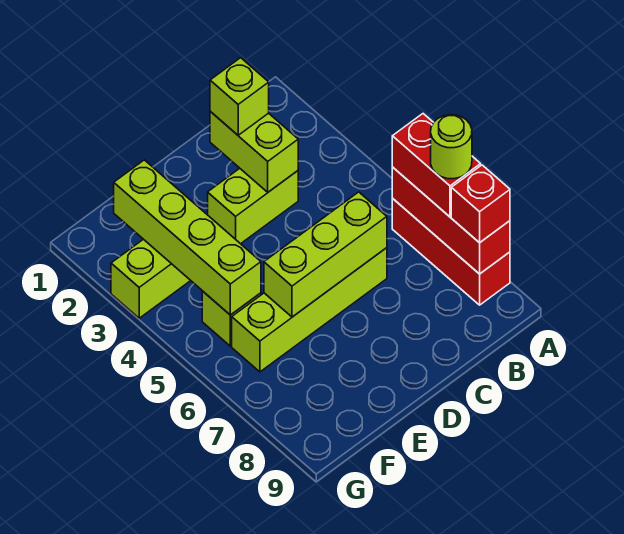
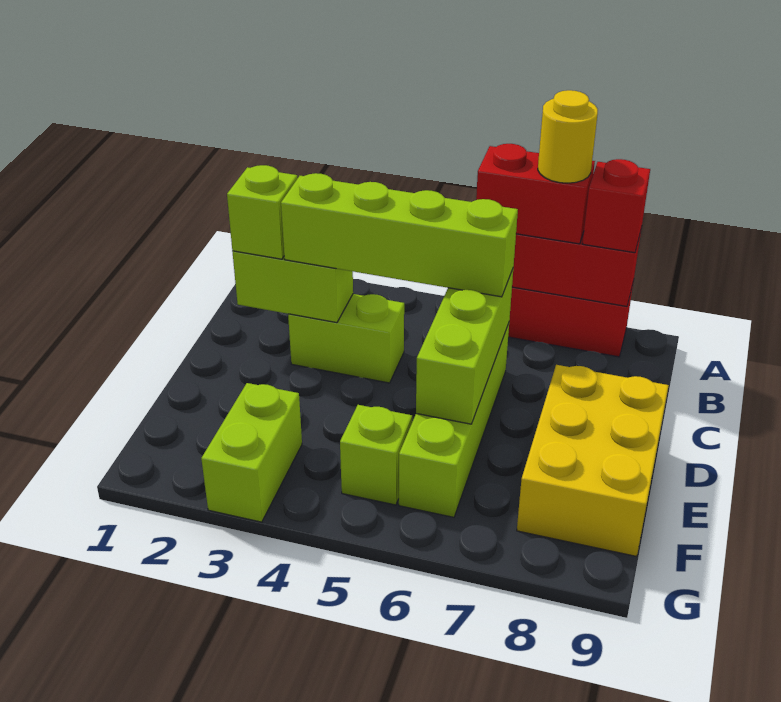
lime round brick A7 level 4 -> yellow round brick A7 level 4
lime brick C3:D3 level 1 -> lime brick C3:C4 level 1
none -> yellow brick D8:F9 level 1
lime brick F2:F5 level 2 -> lime brick C3:C6 level 3

